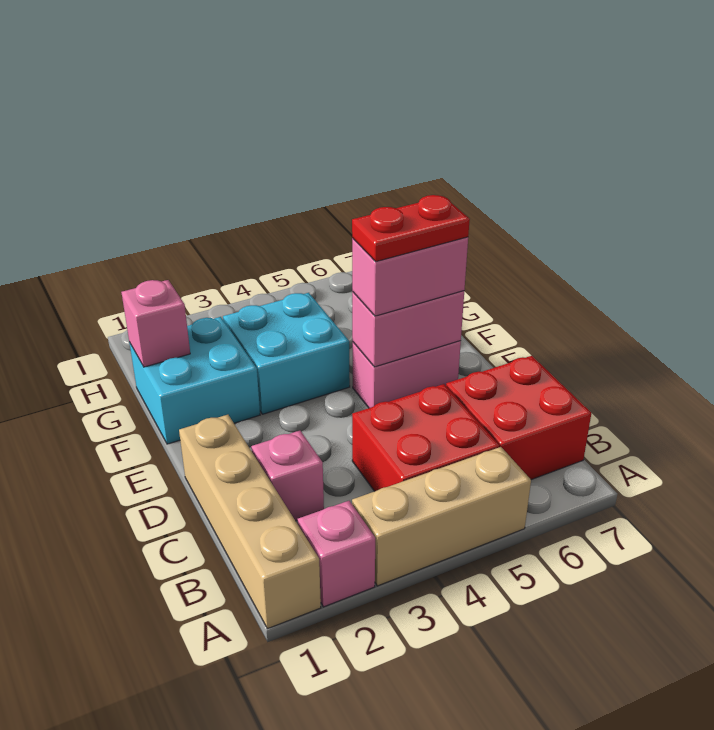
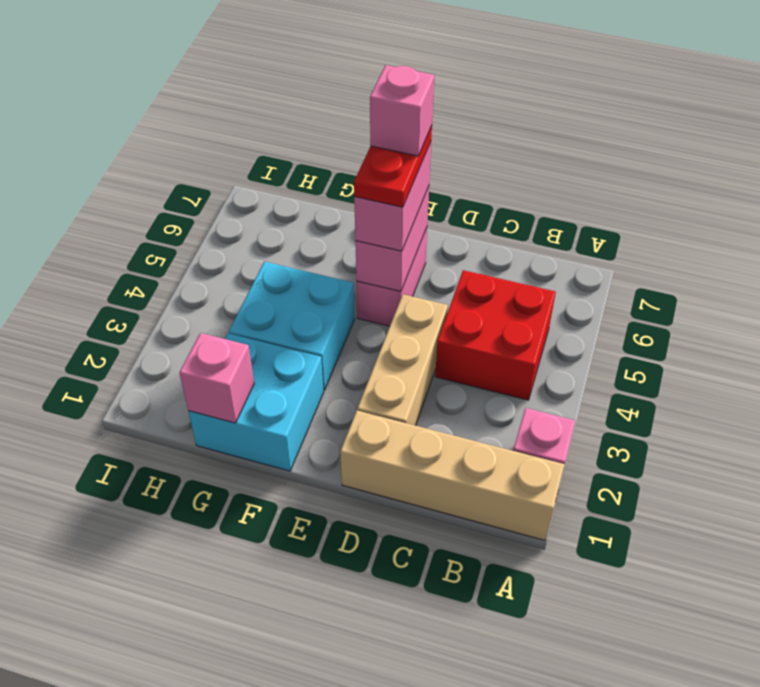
tan brick A3:A5 level 1 -> tan brick D2:D4 level 1
red brick B6:C7 level 1 -> none
pink brick C2 level 1 -> pink brick E6 level 5

